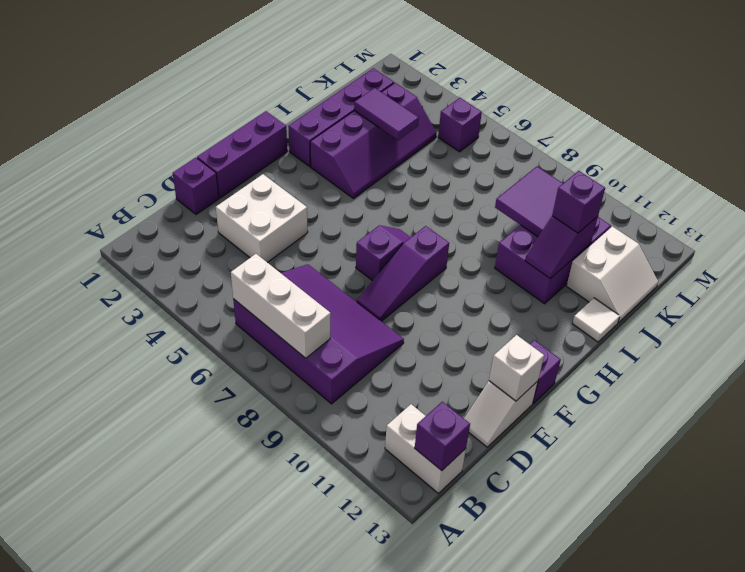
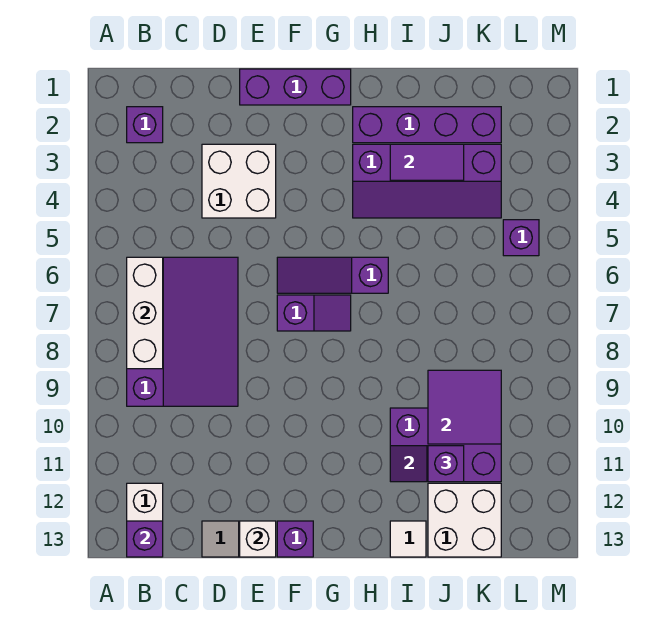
purple brick D1 level 1 -> purple brick B2 level 1
purple slope E8:G8 level 1 top G -> purple slope F6:H6 level 1 top H
purple tile J3:J4 level 2 -> purple tile I3:J3 level 2
white slope J12:K13 level 1 top 12 -> white brick J12:K13 level 1

